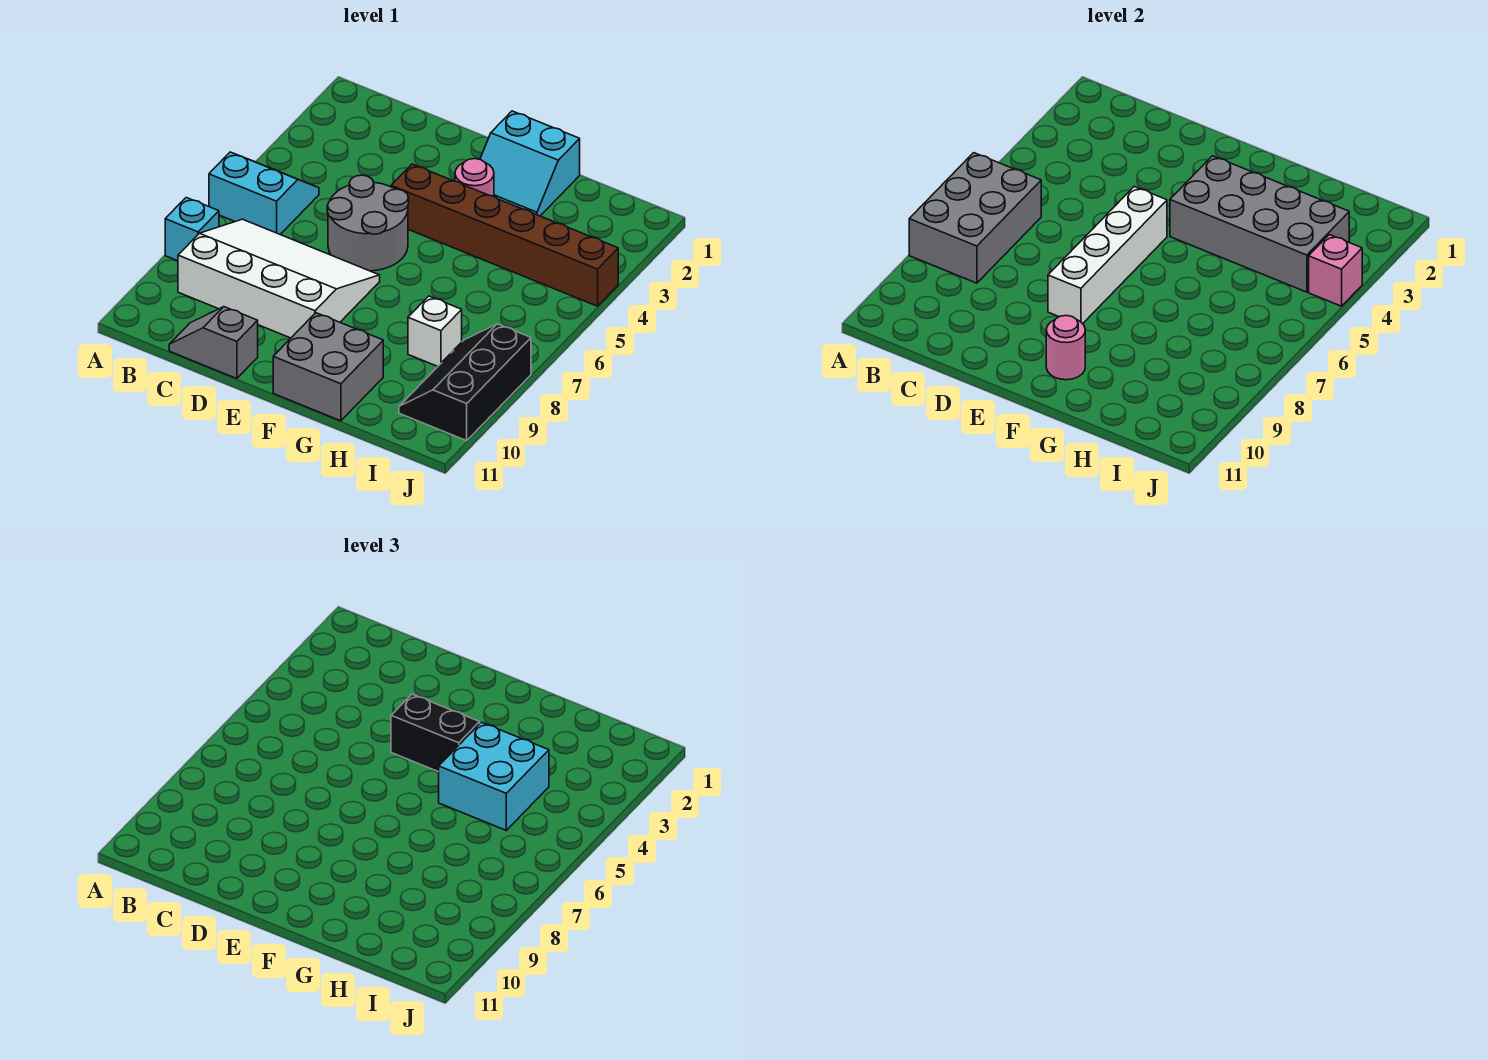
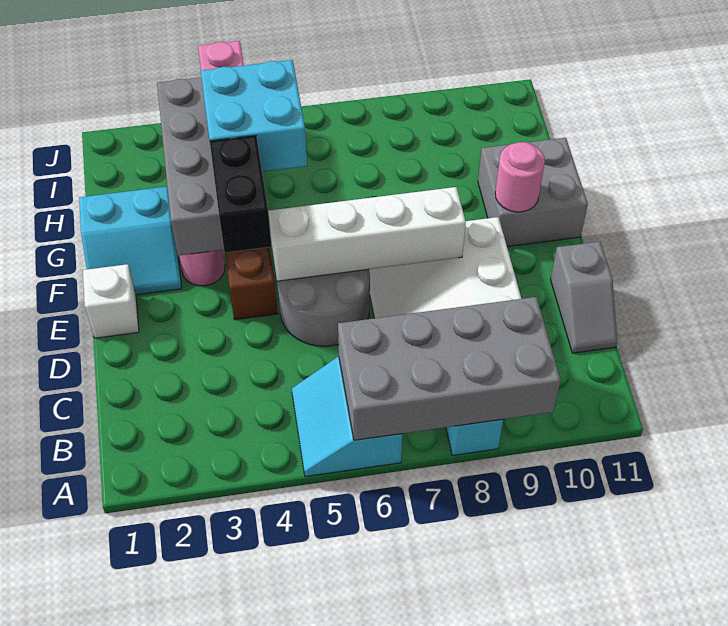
grey brick A6:B8 level 2 -> grey brick A6:B9 level 2
cyan slope F1:G2 level 1 top 1 -> cyan slope F1:G2 level 1 top G
white brick H8 level 1 -> white brick E1 level 1
black slope I8:J10 level 1 top J -> none

